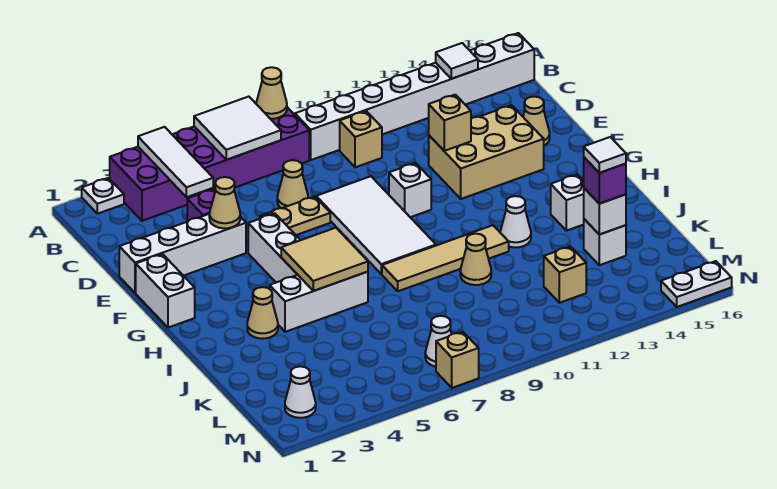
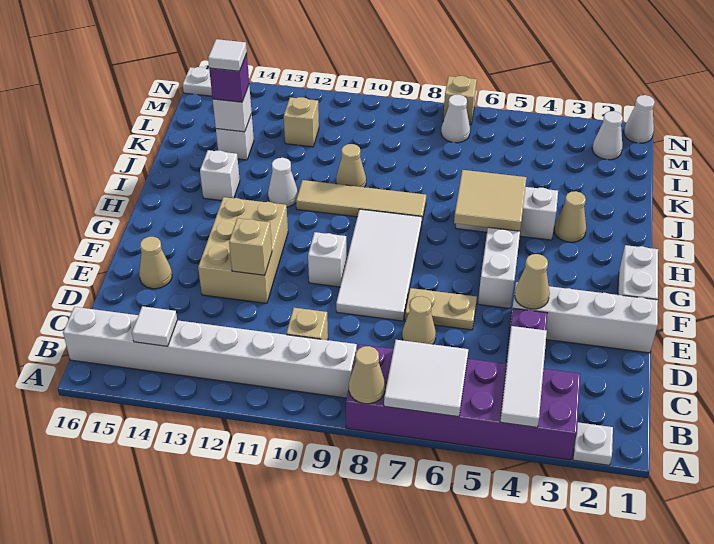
tan brick E12:F14 level 1 -> tan brick E12:G13 level 1
none -> white cone N1 level 1

